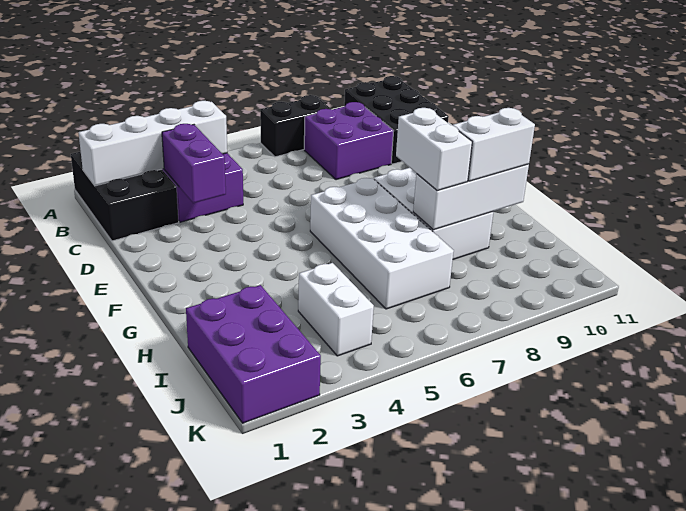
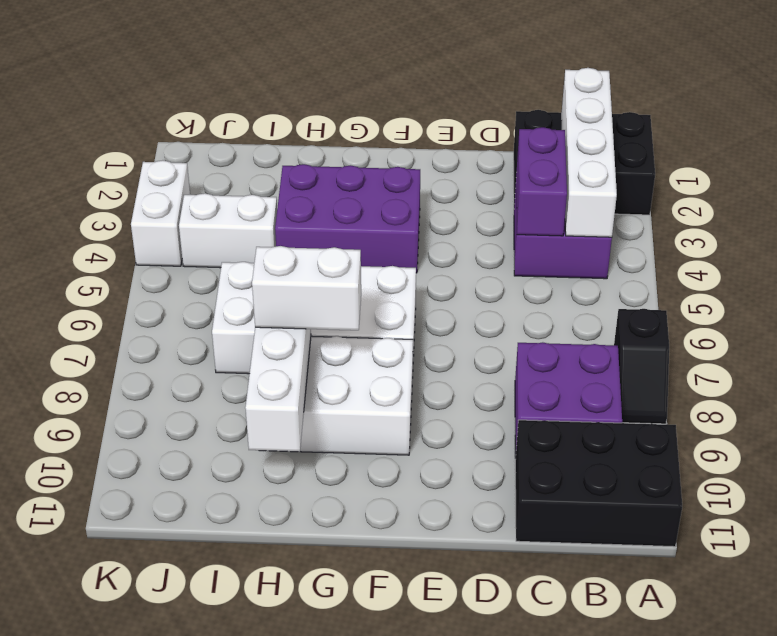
black brick A7:A8 level 1 -> black slope A7:A8 level 1 top 7
purple brick C3:D3 level 2 -> purple brick C3:C4 level 2
white brick H9:H10 level 3 -> white brick K3:K4 level 1
purple brick I1:K2 level 1 -> purple brick F3:H4 level 1

